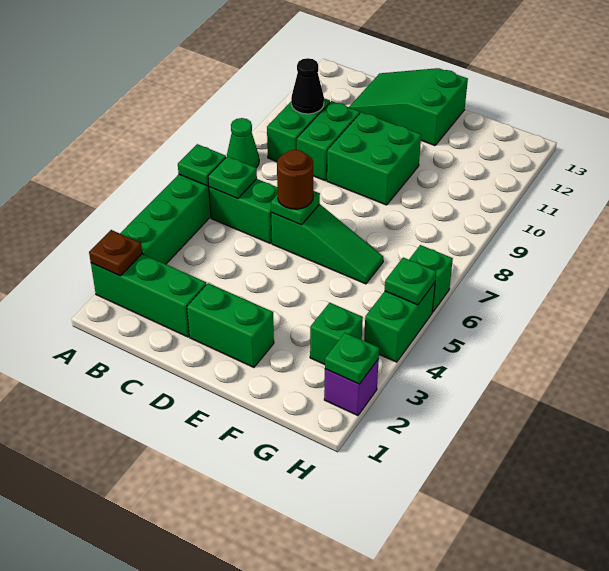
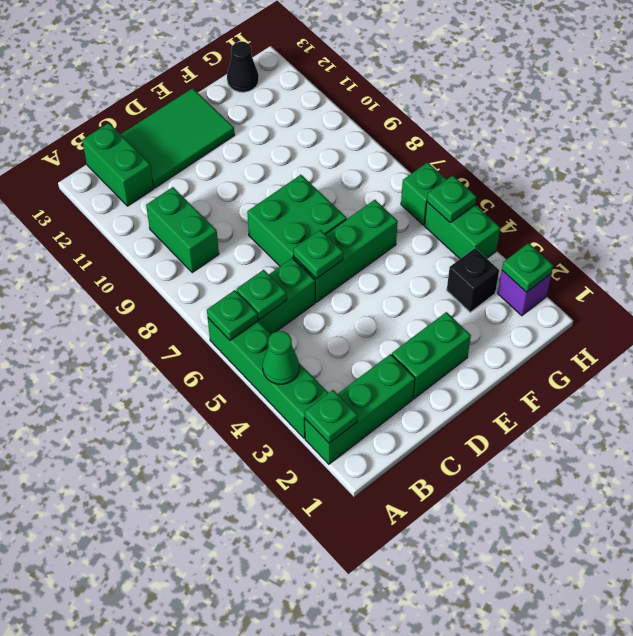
brown plate A2 level 2 -> green plate A2 level 2
green cone A8 level 1 -> green cone A4 level 2
black cone B10 level 2 -> black cone G13 level 1
green brick C9:C10 level 1 -> green brick B12:B13 level 1
green slope C12:E13 level 1 top E -> green tile C12:E13 level 1
green slope D6:F6 level 1 top D -> green brick D6:F6 level 1
brown round brick D6 level 3 -> none
green brick D9:E10 level 1 -> green brick D7:E8 level 1
green brick G3 level 1 -> black brick G3 level 1

